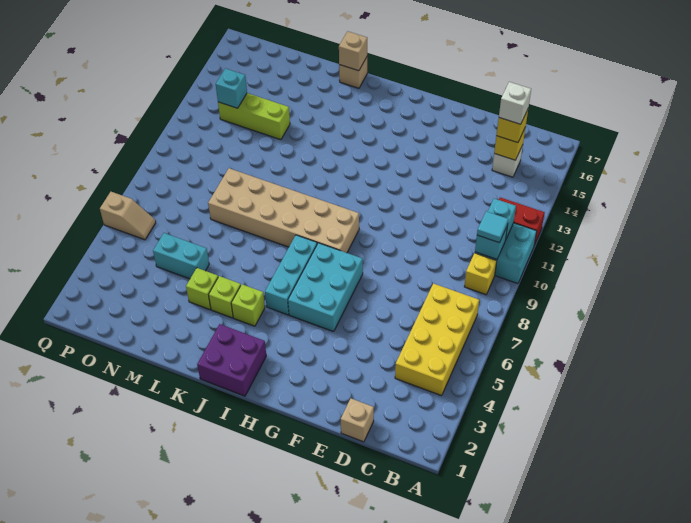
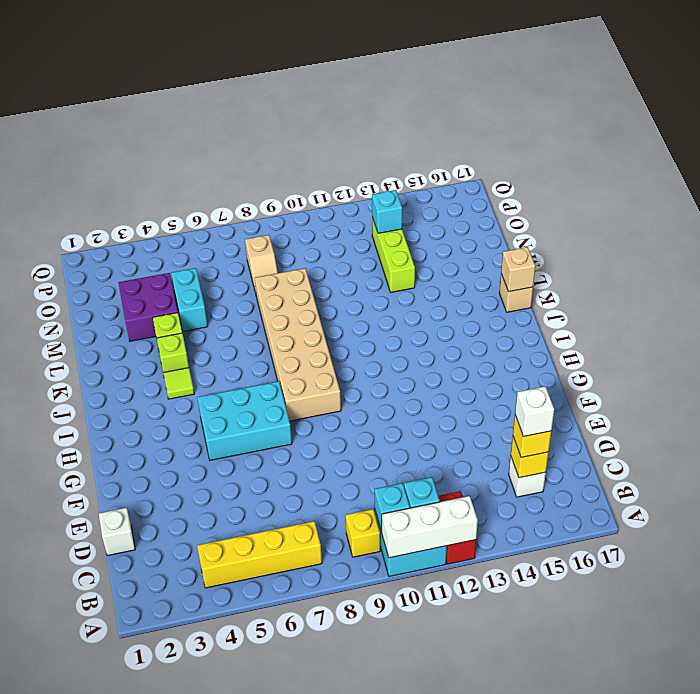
none -> white brick A10:A12 level 2
yellow brick B4:C7 level 1 -> yellow brick B4:B7 level 1
cyan tile B10 level 3 -> none
tan brick D1 level 1 -> white brick D1 level 1
purple brick I1:J2 level 1 -> purple brick M3:N4 level 1
cyan brick I5:I7 level 1 -> none
lime brick J4 level 1 -> lime tile J4 level 1
tan slope P6:Q6 level 1 top Q -> tan slope N8:O8 level 1 top O

